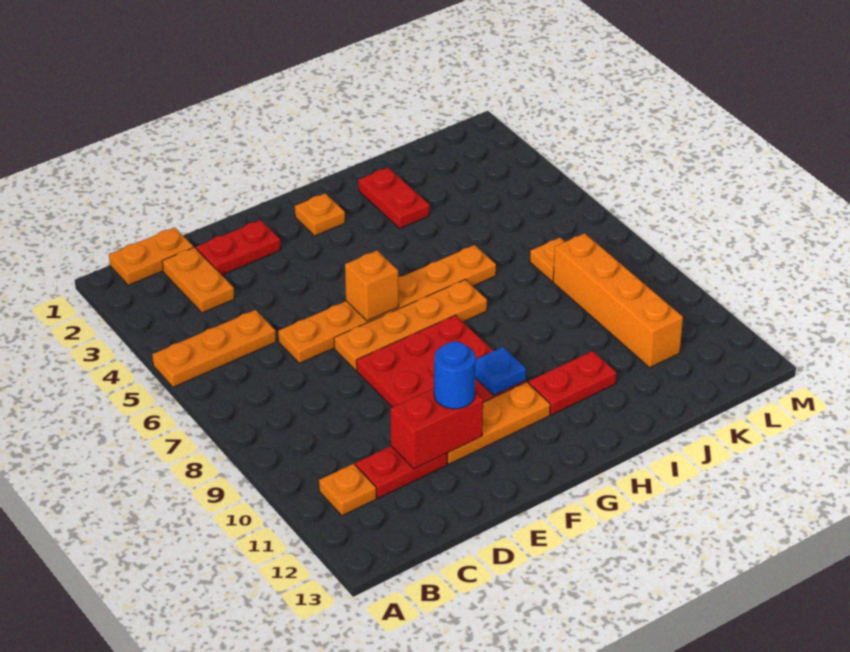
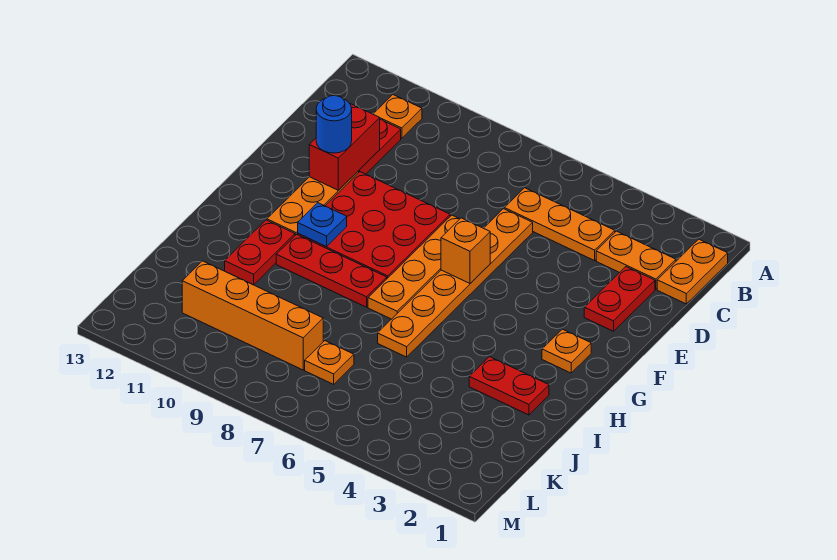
orange plate A5:C5 level 1 -> orange plate C4:C6 level 1
none -> red plate H8:H10 level 1

